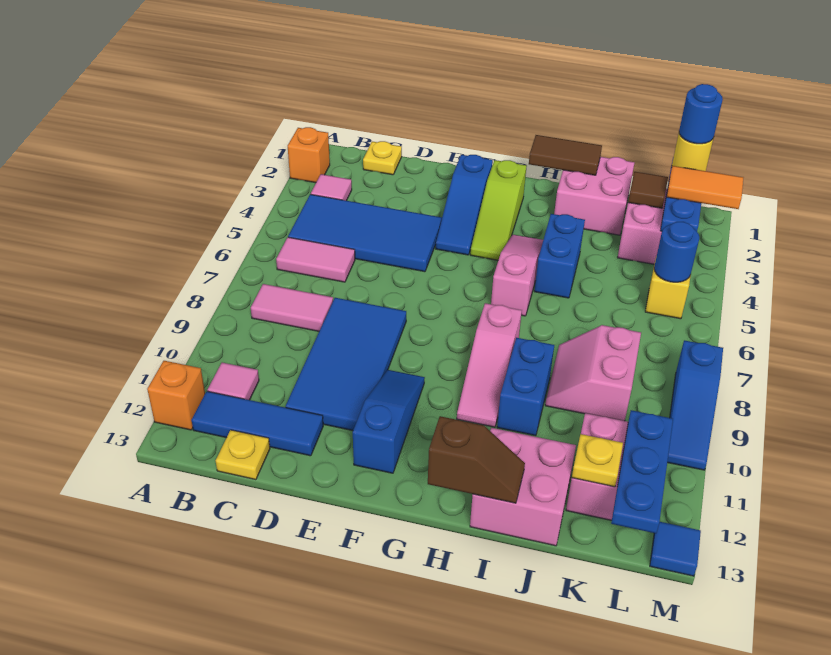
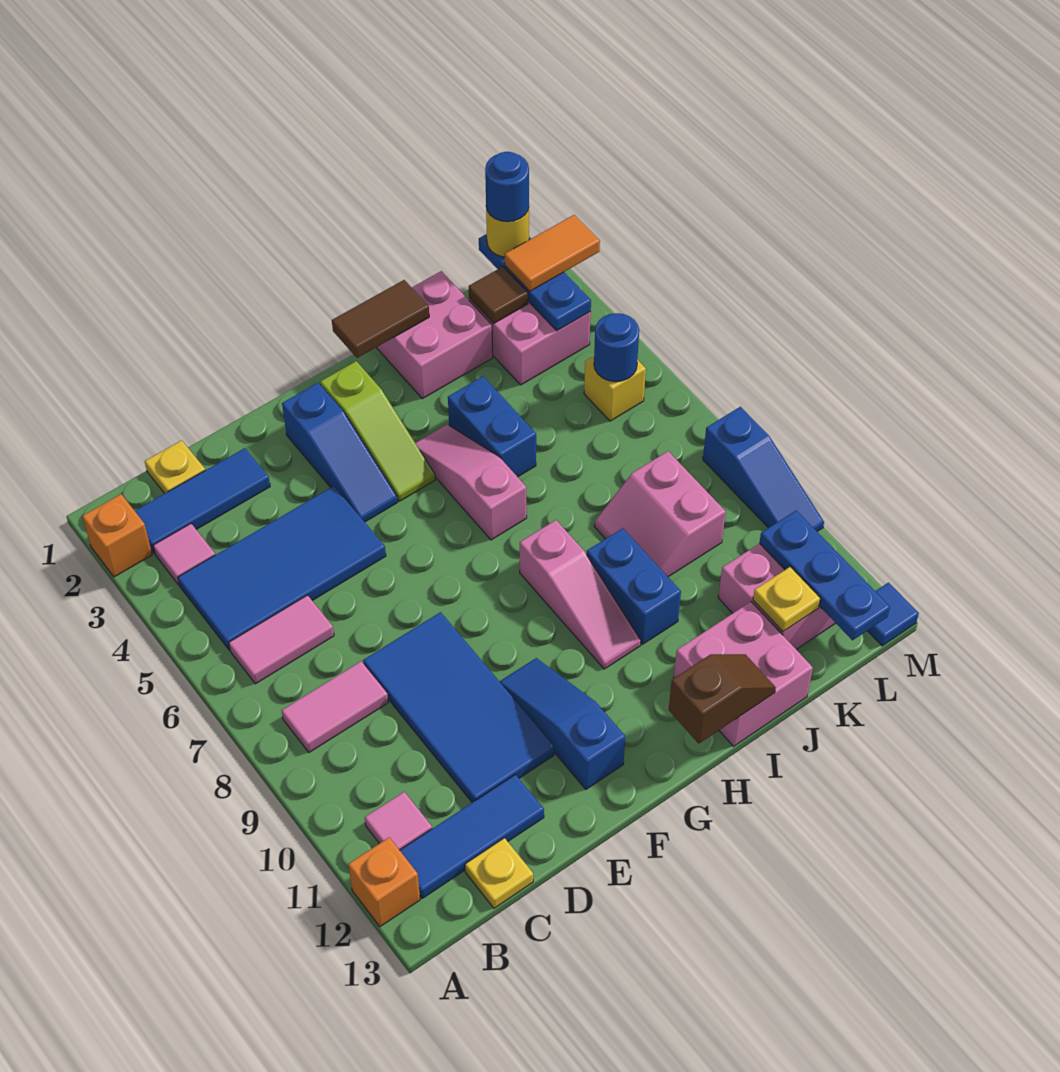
none -> blue tile B2:D2 level 1

